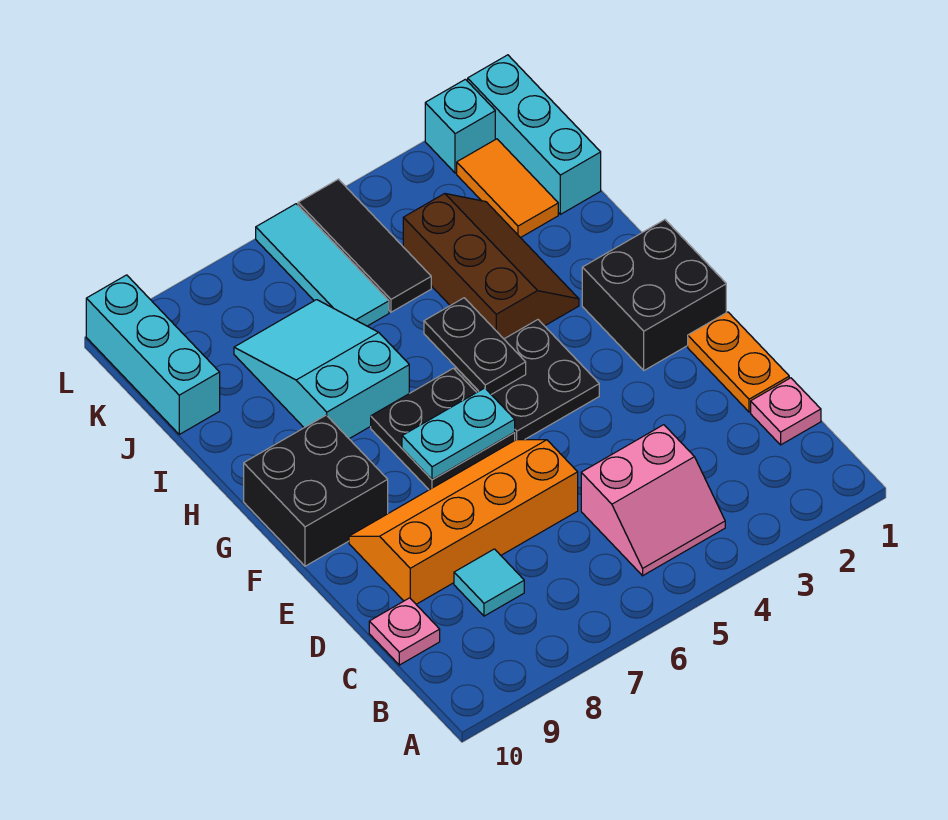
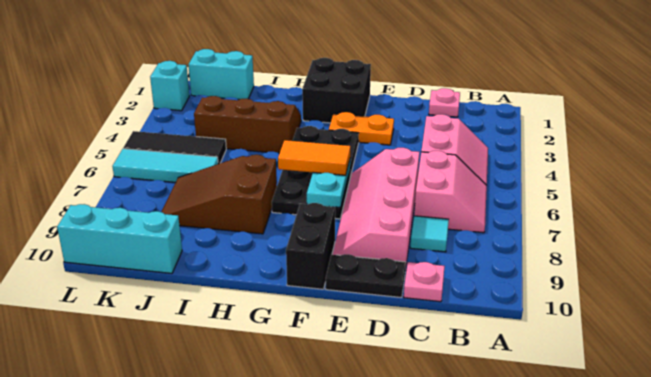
none -> pink slope B6:C7 level 1 top C
orange plate D1:E1 level 1 -> orange plate E3:F3 level 1
orange slope D6:E9 level 1 top D -> pink slope D6:E9 level 1 top D
black brick F9:G10 level 1 -> black brick F9:F10 level 1
black plate G5:H5 level 2 -> black plate D10:E10 level 1
cyan slope H7:J8 level 1 top H -> brown slope H7:J8 level 1 top H
cyan brick J1:L1 level 1 -> cyan brick J1:K1 level 1
orange tile J2:K2 level 1 -> orange tile F6:G6 level 3

